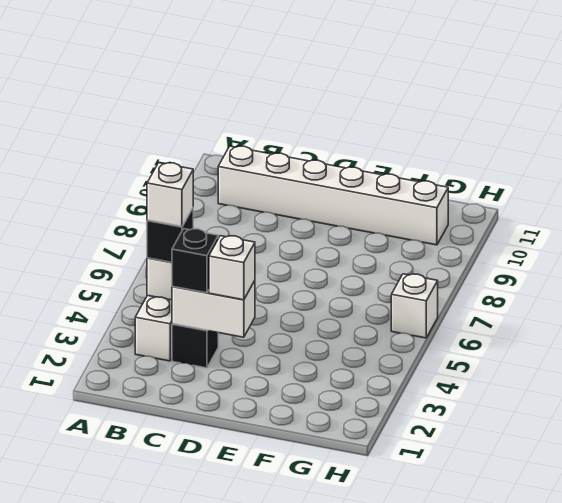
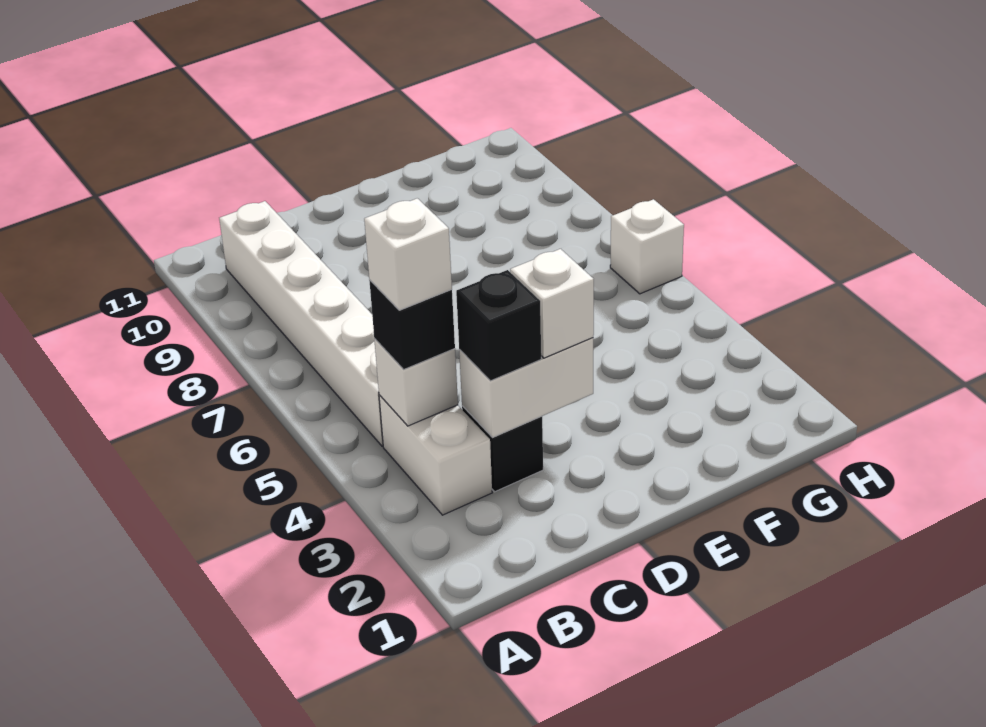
white brick B10:G10 level 1 -> white brick B5:B10 level 1

